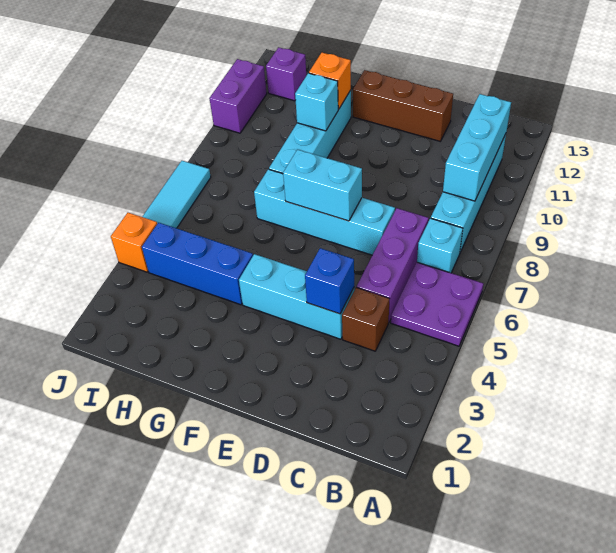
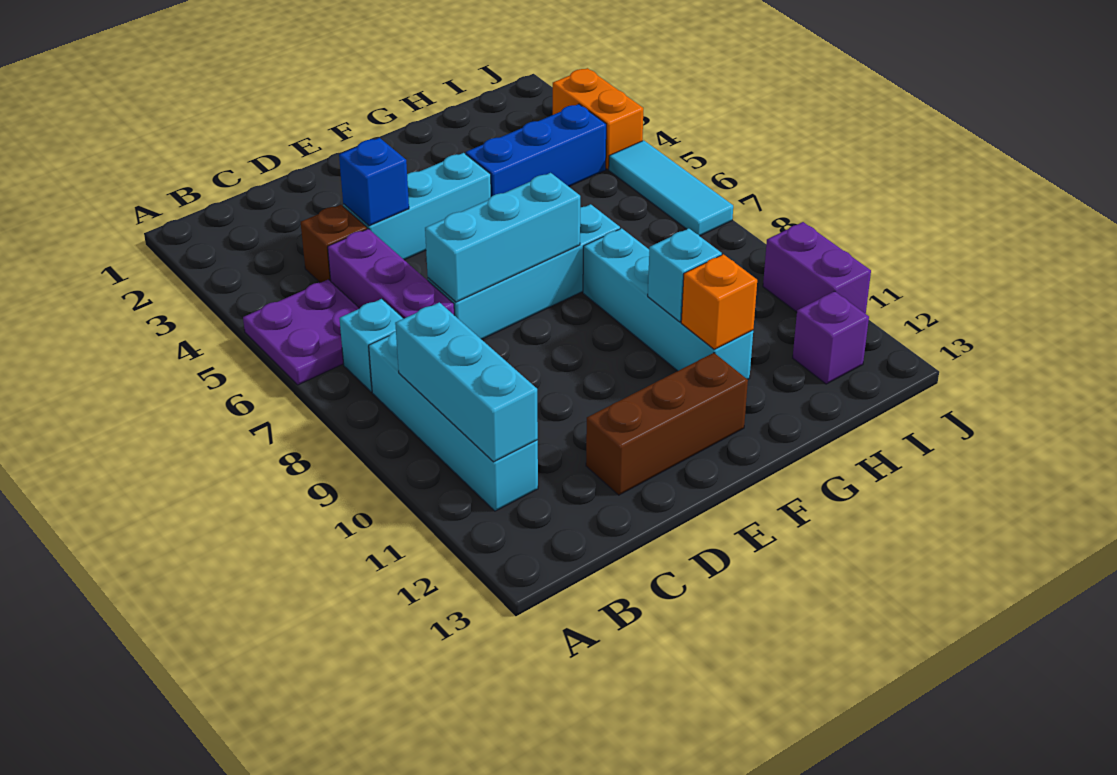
cyan brick E7:F7 level 2 -> cyan brick D7:F7 level 2
orange brick J4 level 1 -> orange brick J3:J4 level 1

